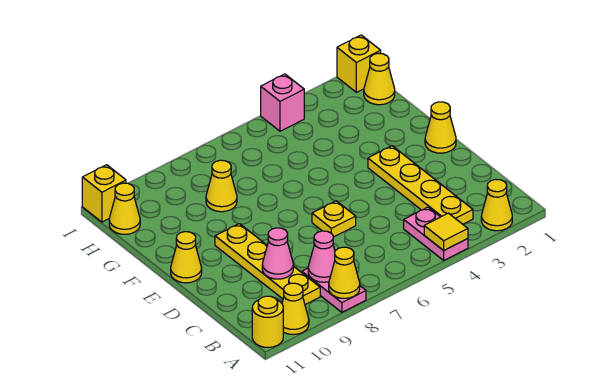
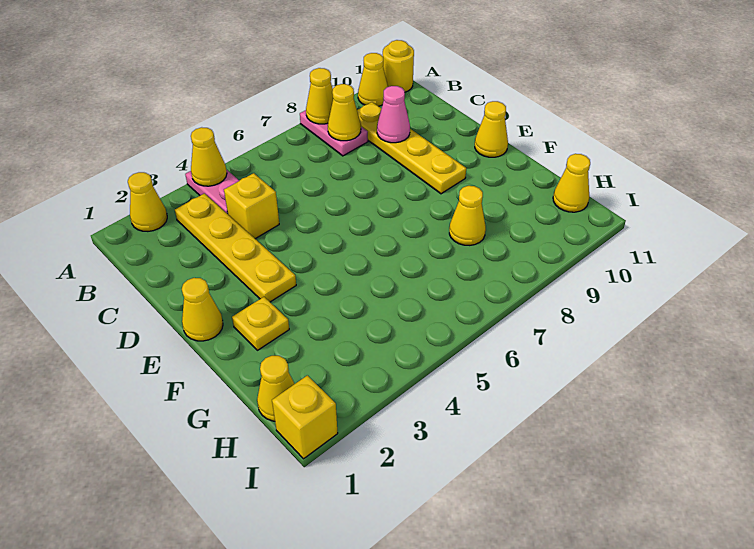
yellow tile A4 level 2 -> yellow cone A4 level 2
pink cone B8 level 2 -> yellow cone B8 level 2
yellow plate D6 level 1 -> yellow plate F2 level 1
pink brick I4 level 1 -> none
yellow brick I11 level 1 -> yellow brick C4 level 1

